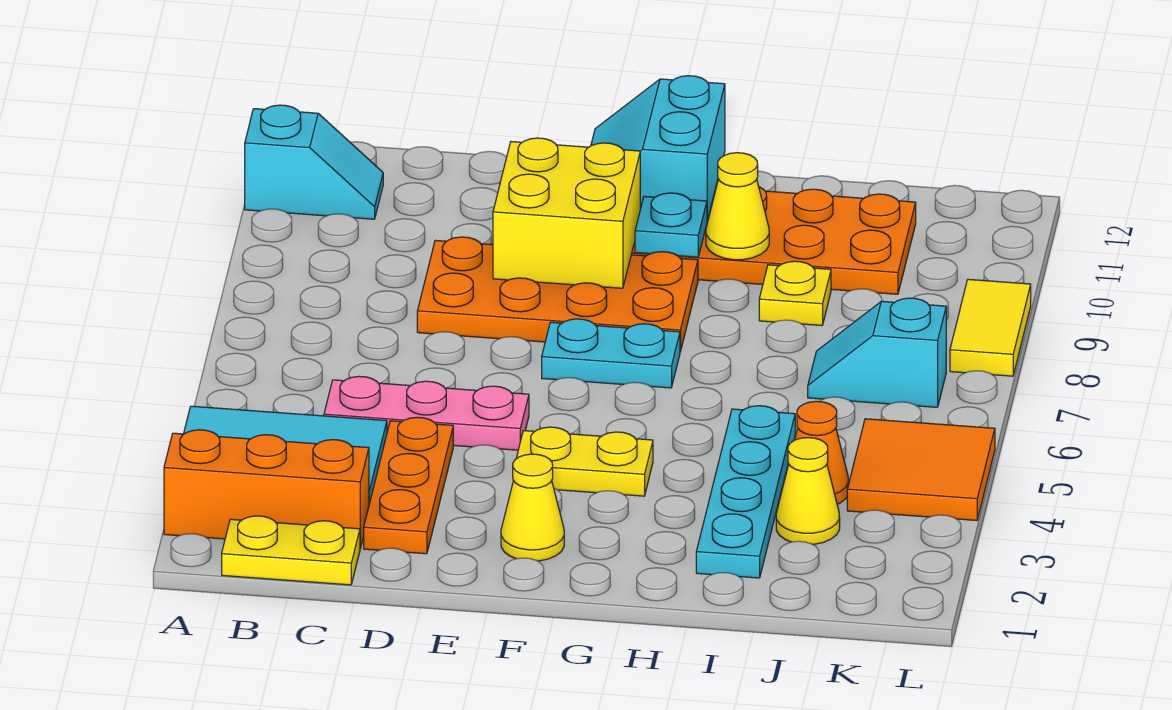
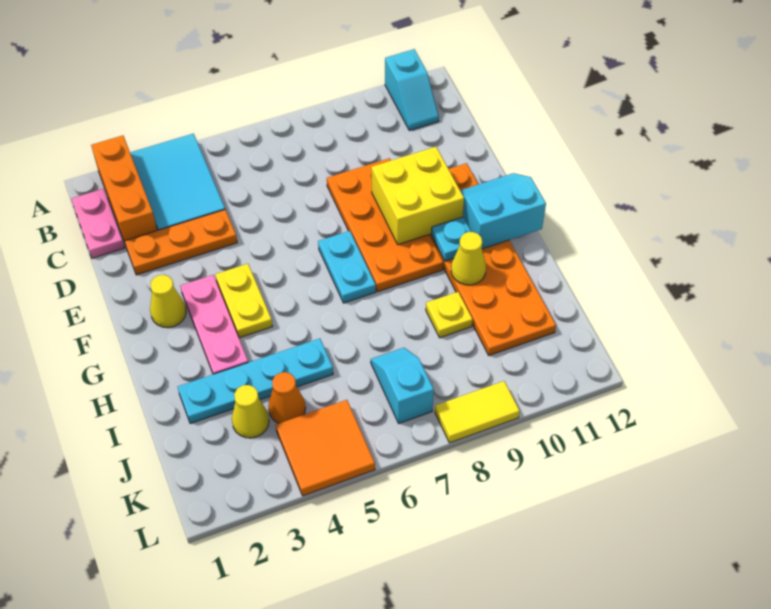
yellow plate B1:C1 level 1 -> pink plate B1:C1 level 1
pink plate C5:E5 level 1 -> pink plate F3:H3 level 1

